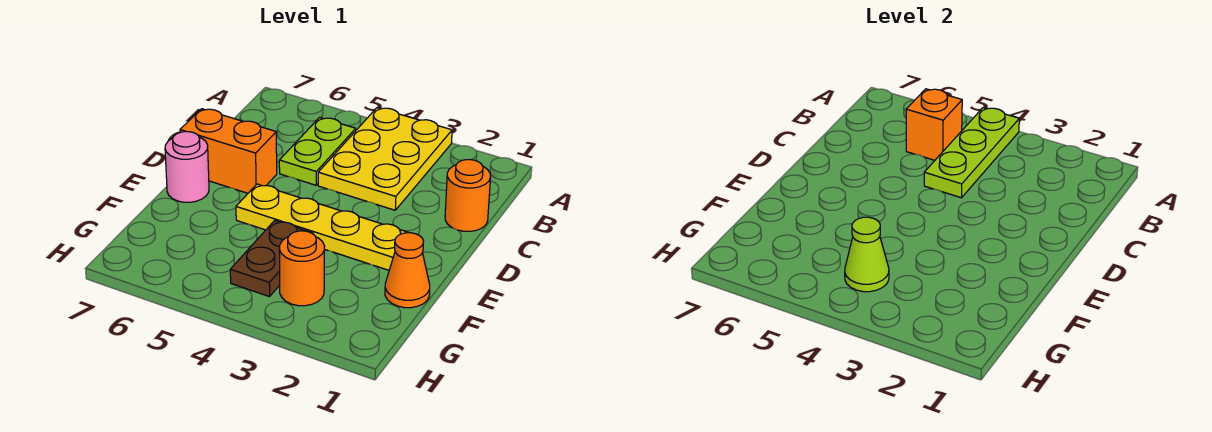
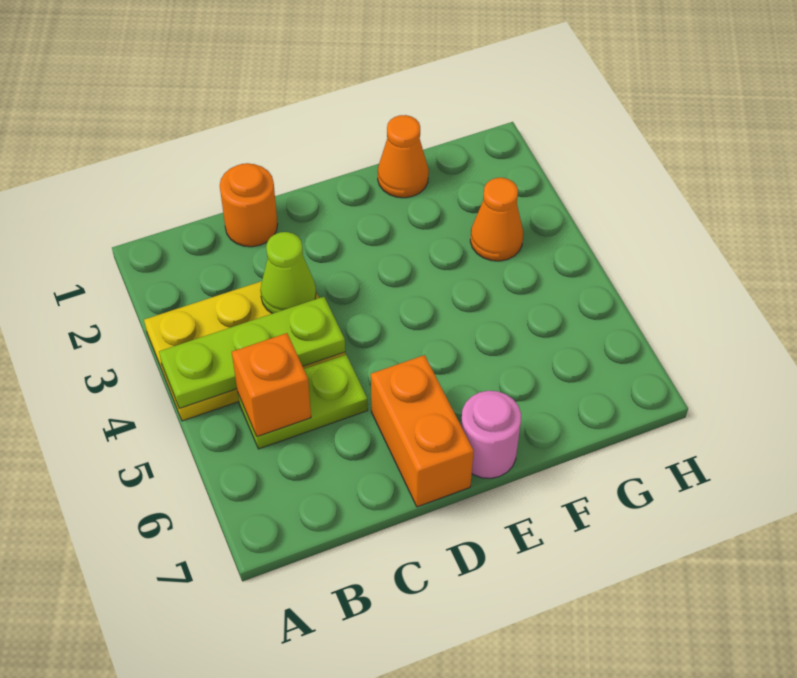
yellow plate E2:E5 level 1 -> none
brown plate F4:G4 level 1 -> none
orange round brick G3 level 1 -> orange cone G3 level 1
lime cone G4 level 2 -> lime cone C3 level 2

